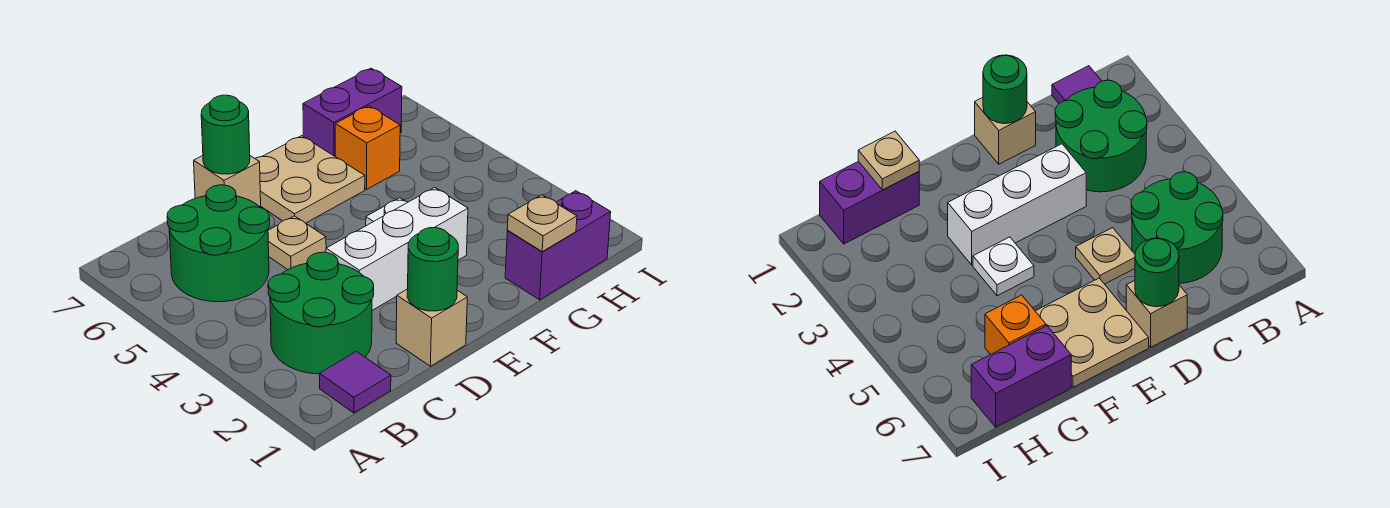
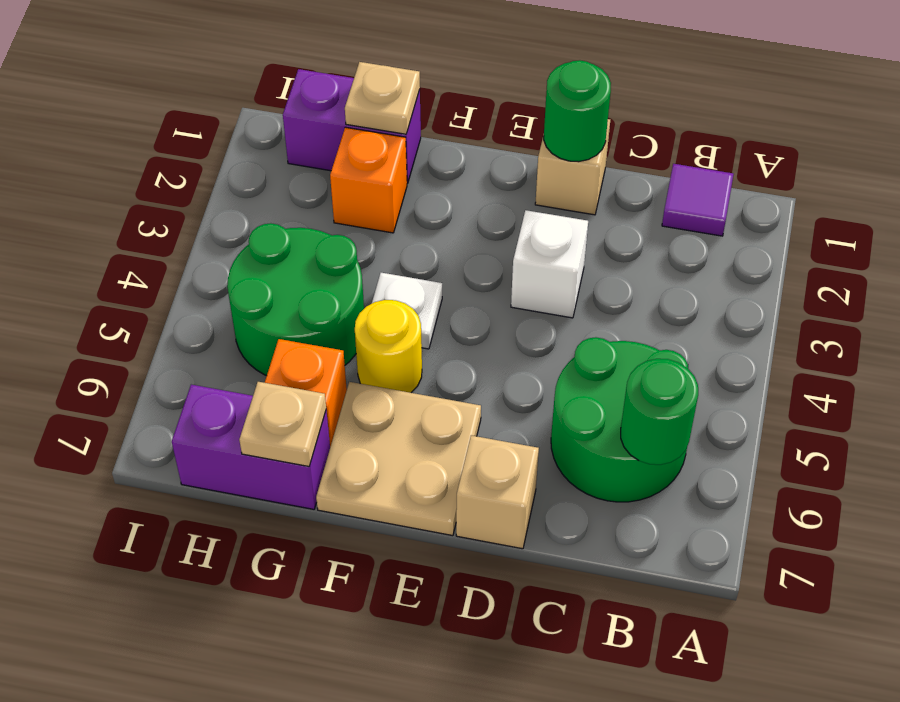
green round brick B2:C3 level 1 -> green round brick G4:H5 level 1
white brick D3:F3 level 1 -> white brick D3 level 1
tan plate D5 level 1 -> tan plate G7 level 2
green round brick D7 level 2 -> green round brick B6 level 2
none -> yellow round brick F5 level 1
none -> orange brick G2 level 1

